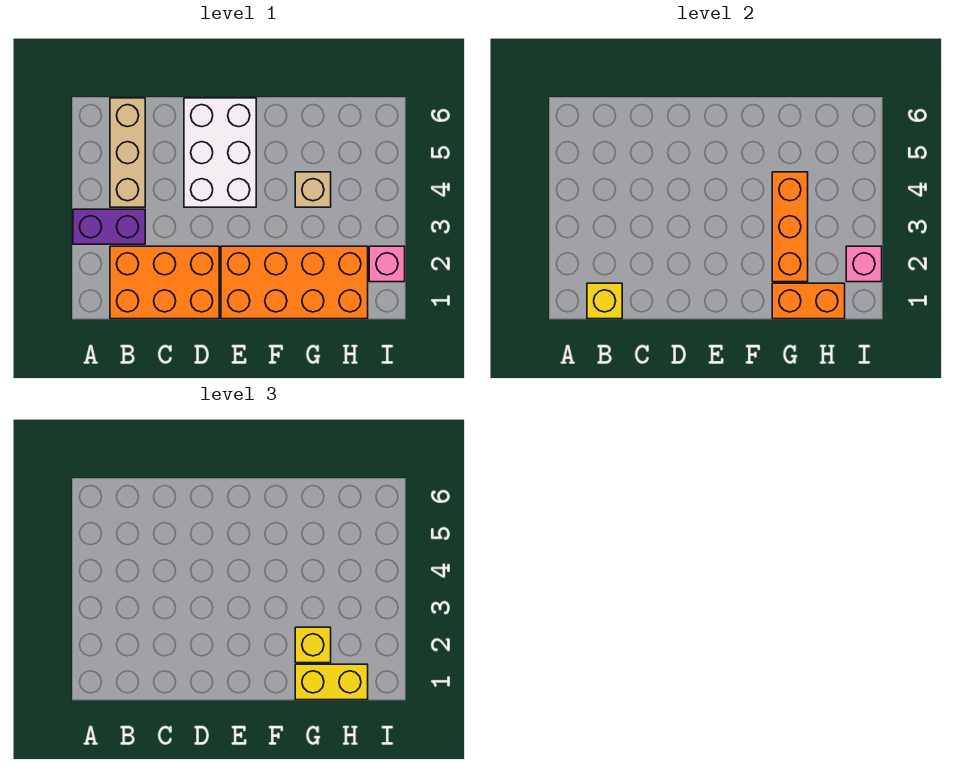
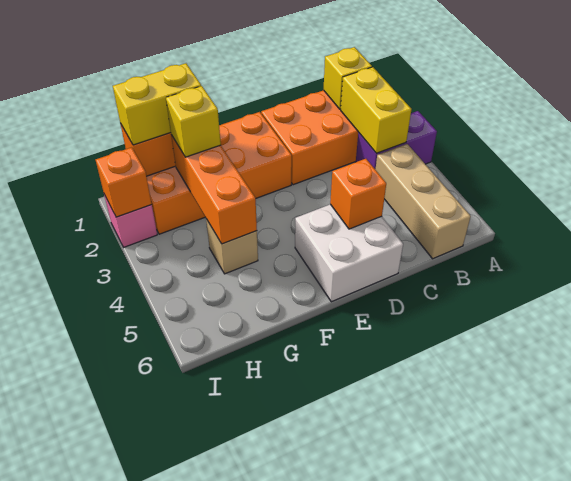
none -> yellow brick B2:B3 level 2
white brick D4:E6 level 1 -> white brick D5:E6 level 1
none -> orange brick D5 level 2
pink brick I2 level 2 -> orange brick I2 level 2

